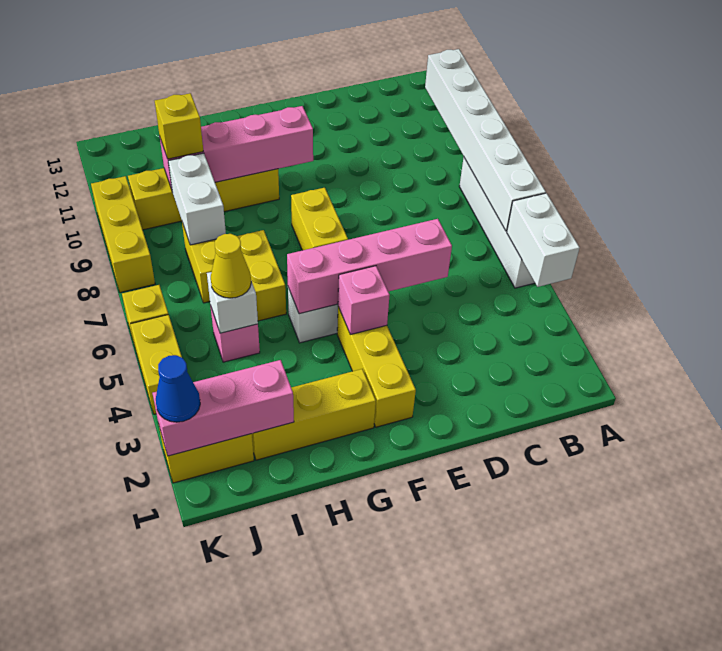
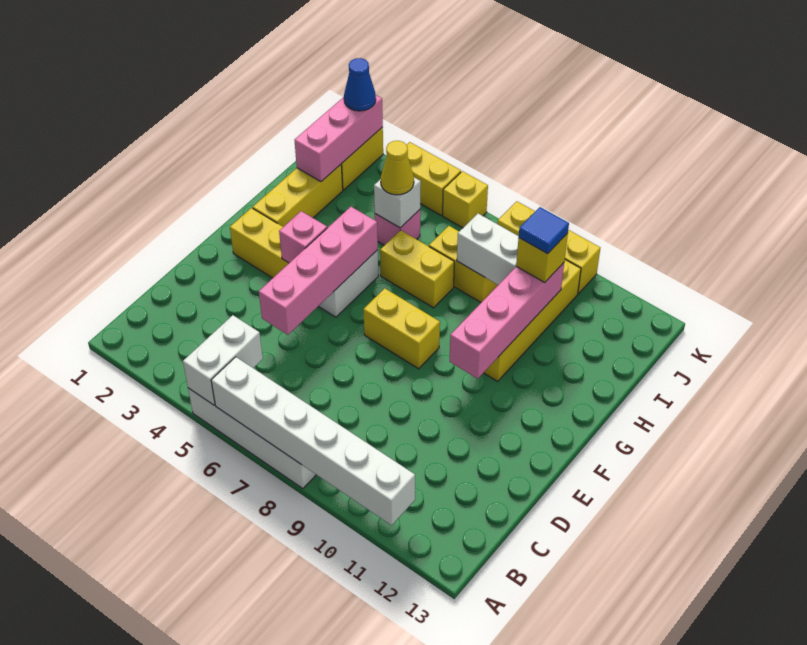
white brick A4:A5 level 2 -> white brick A5:B5 level 2
none -> blue tile I10 level 4

